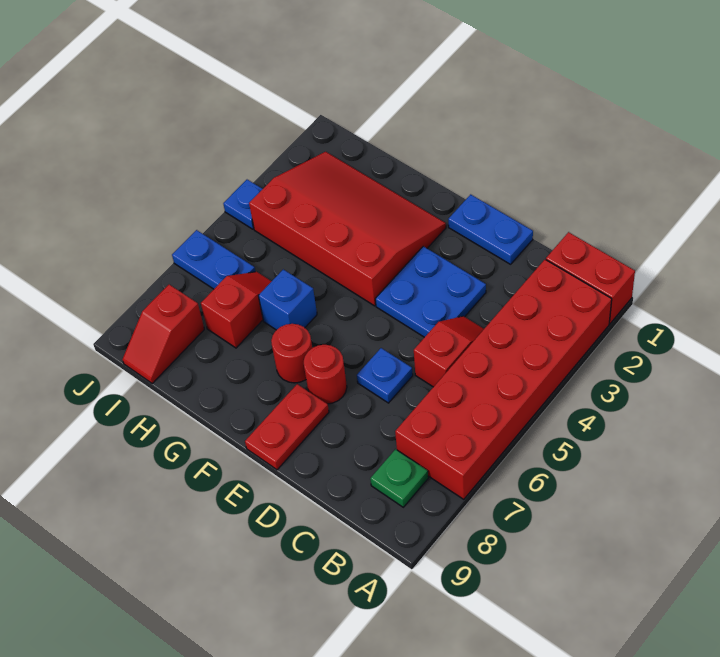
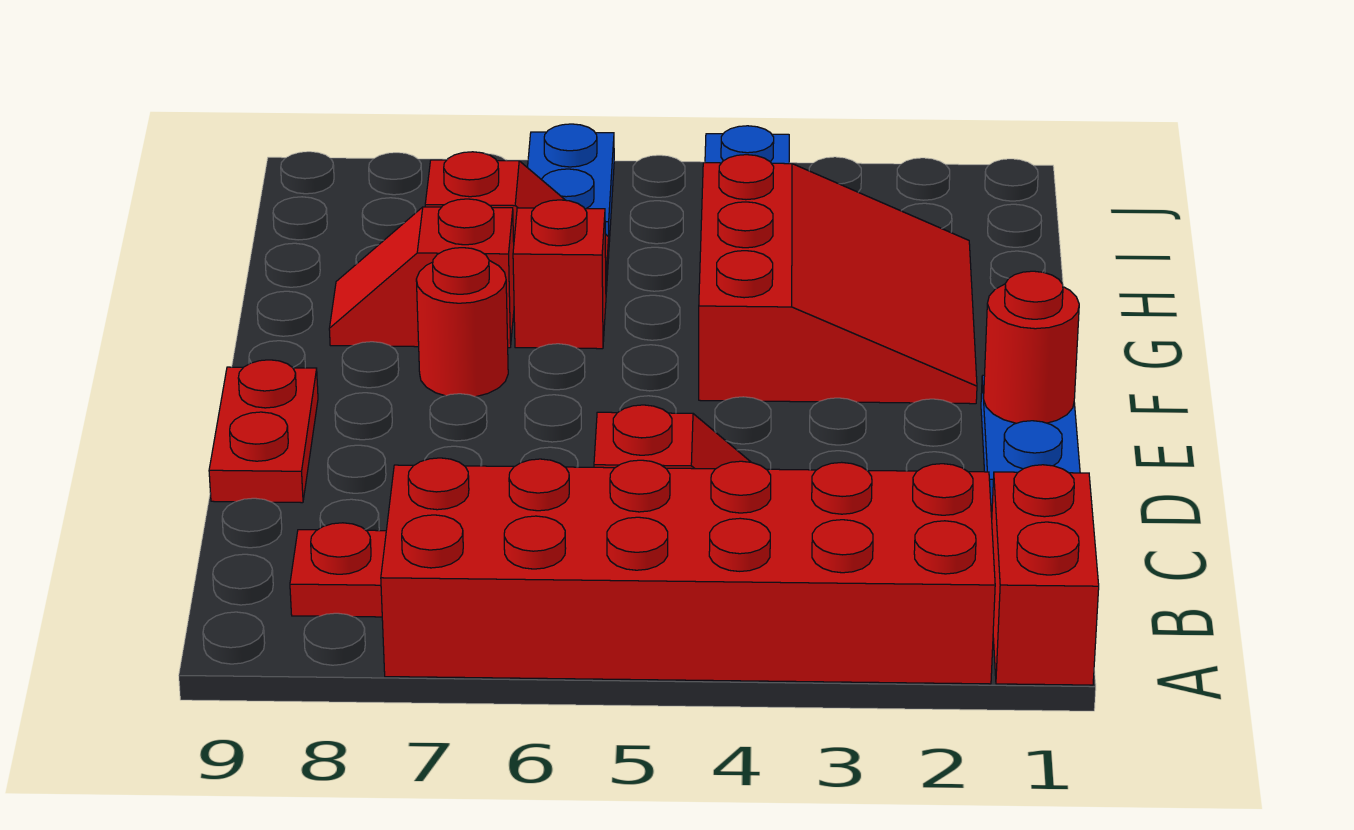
green plate B8 level 1 -> red plate B8 level 1
blue plate D3:E4 level 1 -> none
blue plate D6 level 1 -> none
red round brick E7 level 1 -> red round brick E1 level 2
red plate E8:E9 level 1 -> red plate D9:E9 level 1
red slope F2:I4 level 1 top 4 -> red slope F2:H4 level 1 top 4
blue brick G6 level 1 -> red brick G6 level 1
red slope I8:I9 level 1 top 8 -> red slope G7:G8 level 1 top 7

